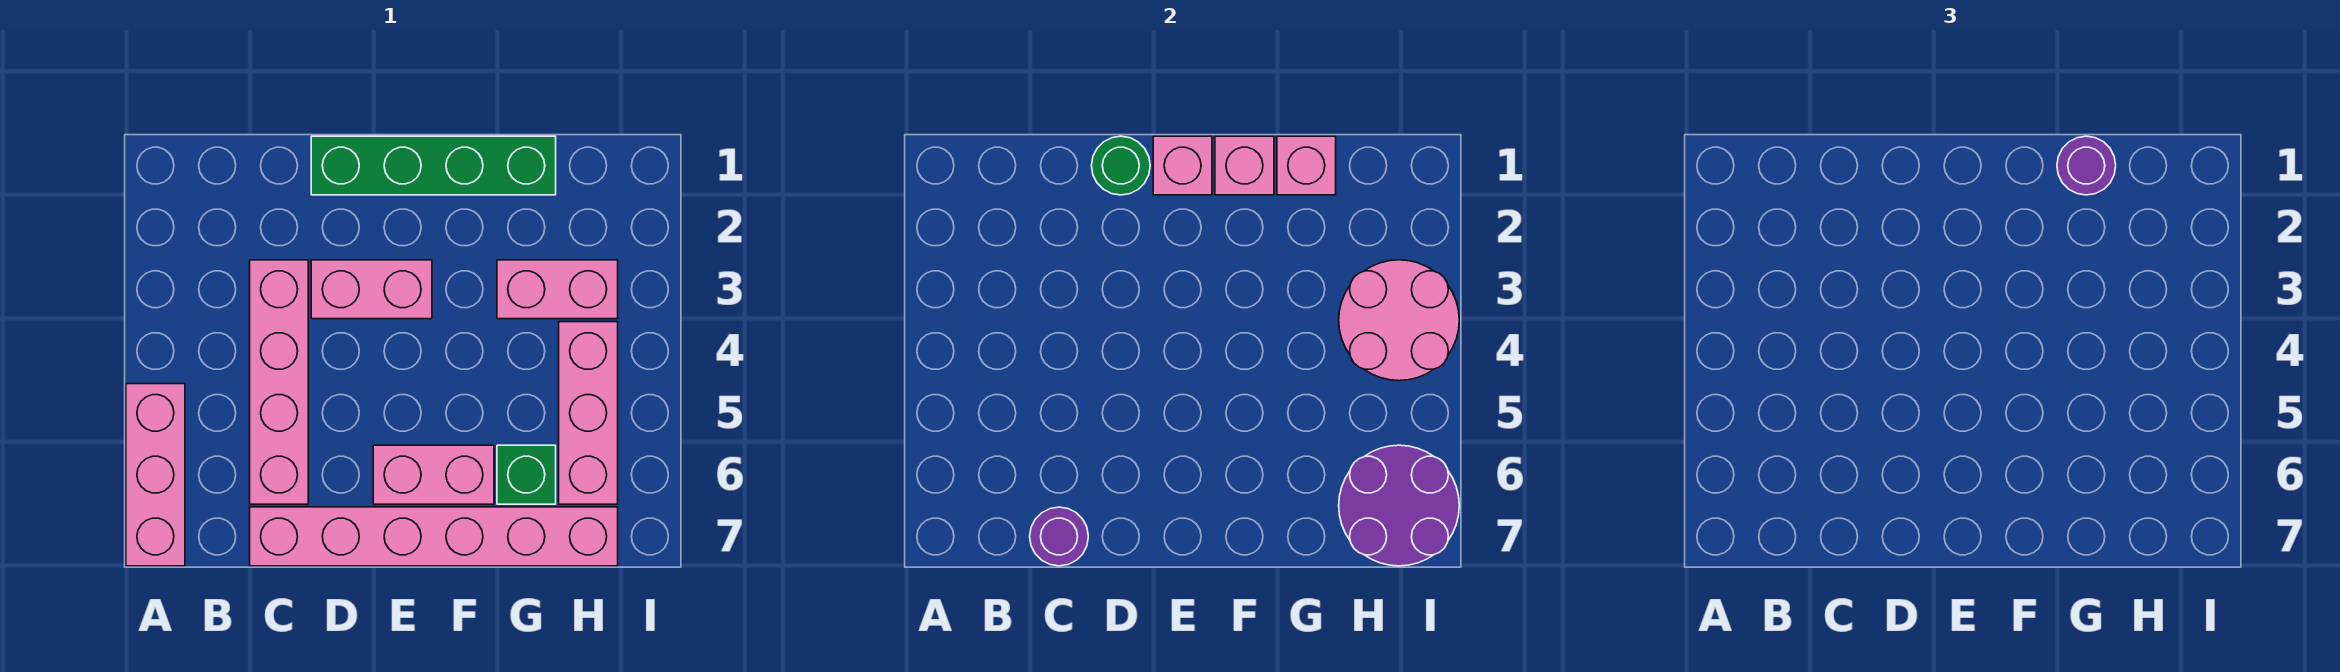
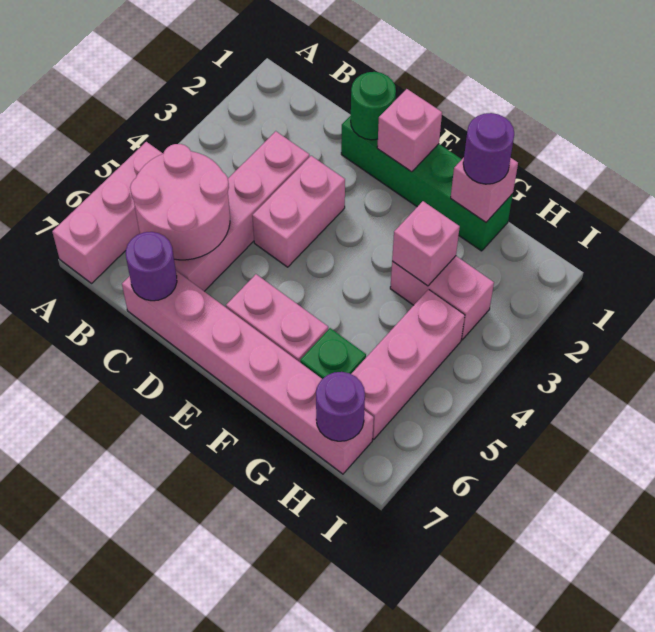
pink brick D3:E3 level 1 -> pink brick D3:D4 level 1
pink brick F1 level 2 -> pink brick G3 level 2
pink round brick H3:I4 level 2 -> pink round brick B5:C6 level 2
purple round brick H6:I7 level 2 -> purple round brick H7 level 2

